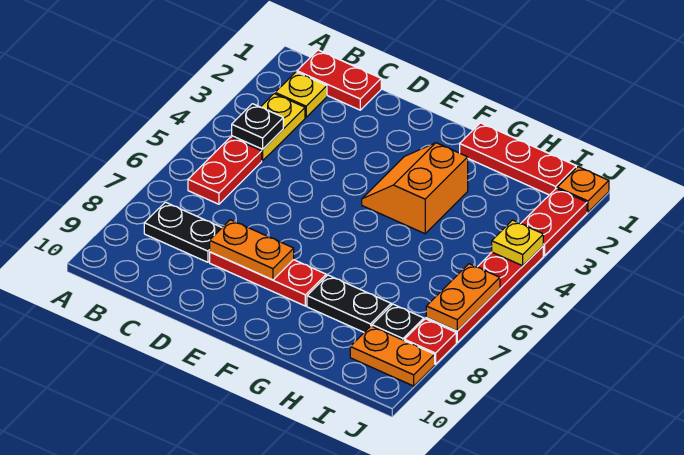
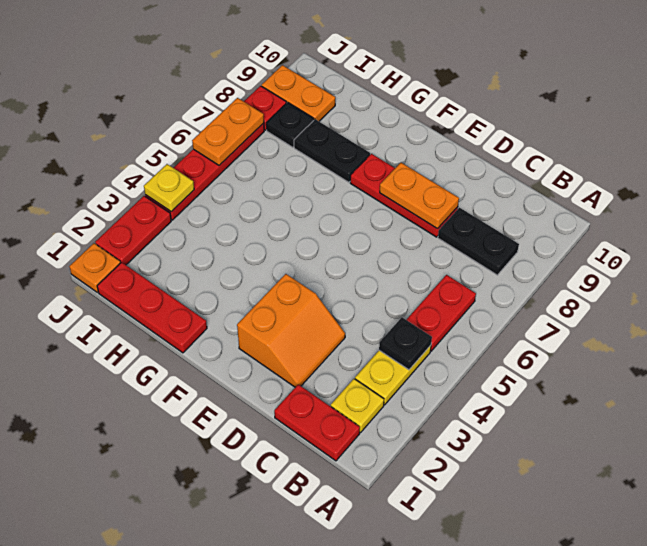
orange slope F3:G4 level 1 top G -> orange slope D2:E3 level 1 top E

